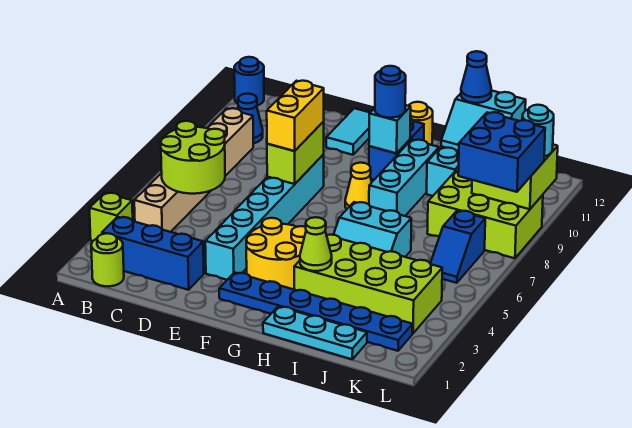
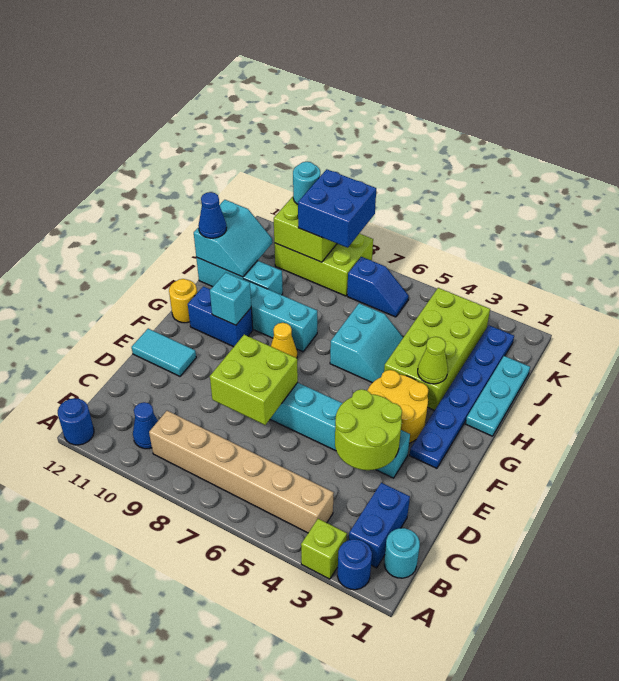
lime round brick B1 level 1 -> cyan round brick B1 level 1
blue brick B2:D2 level 1 -> blue brick B2:C2 level 1
lime round brick B5:C6 level 2 -> lime round brick D3:E4 level 2
lime brick E7:E8 level 2 -> lime brick D7:E8 level 2
yellow brick E7:E8 level 3 -> none
blue round brick G10 level 3 -> blue round brick A2 level 1
lime brick J8:L9 level 1 -> lime brick K8:L10 level 1

